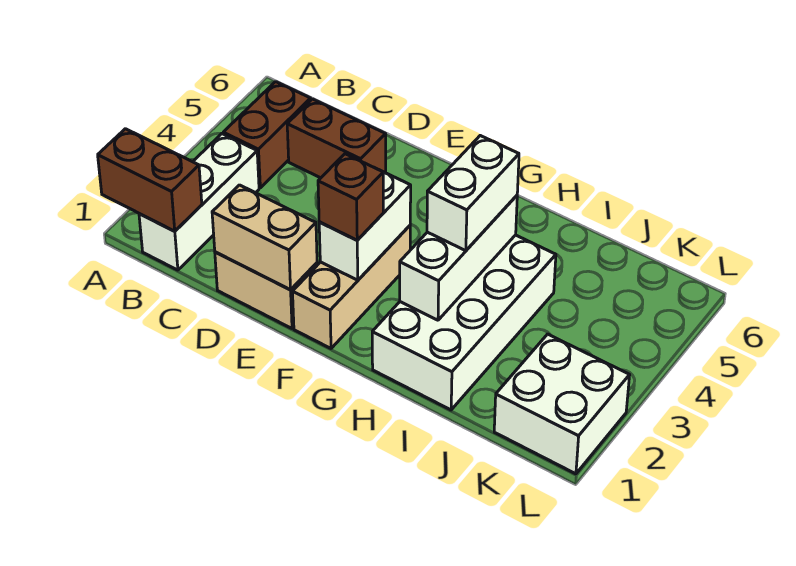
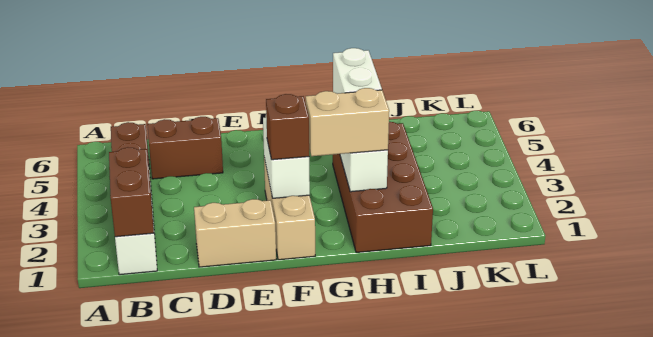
brown brick A1:B1 level 2 -> brown brick B1:B2 level 2
tan brick D1:E1 level 2 -> tan brick G2:H2 level 3
white brick H1:I4 level 1 -> brown brick H1:I4 level 1
white brick K1:L2 level 1 -> none

